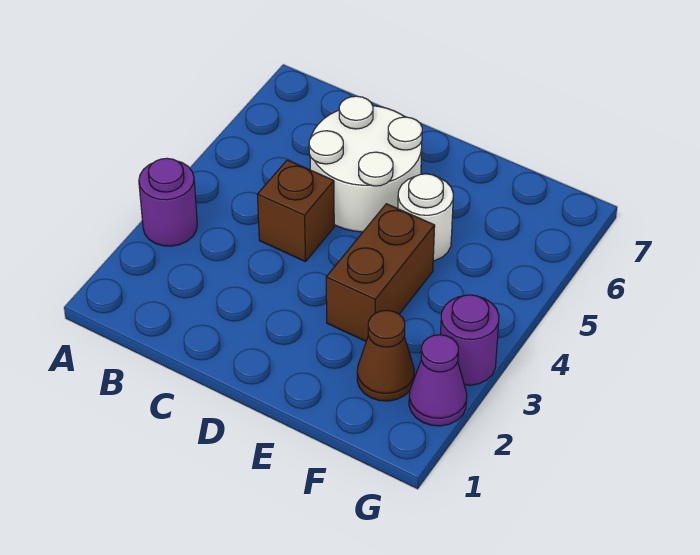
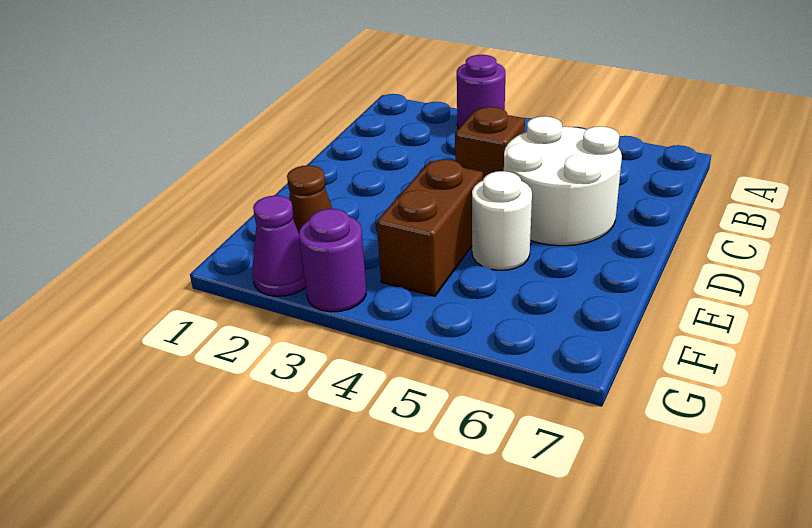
brown brick E3:E4 level 1 -> brown brick E4:F4 level 1

